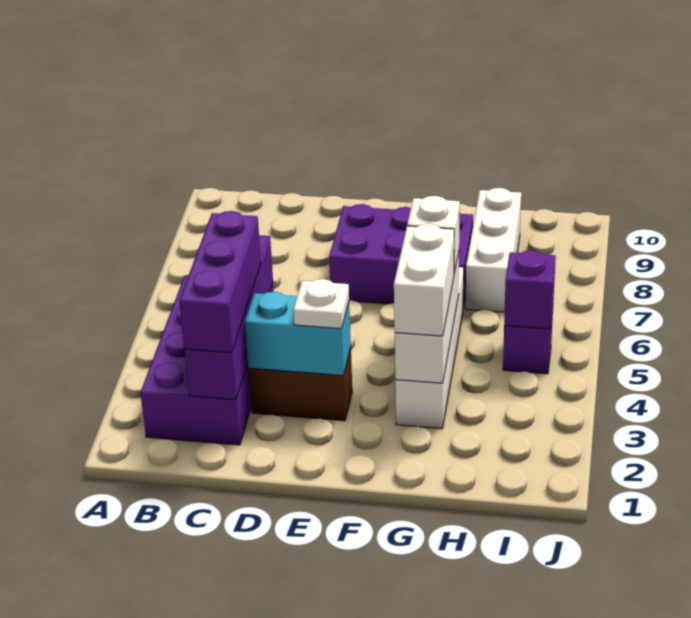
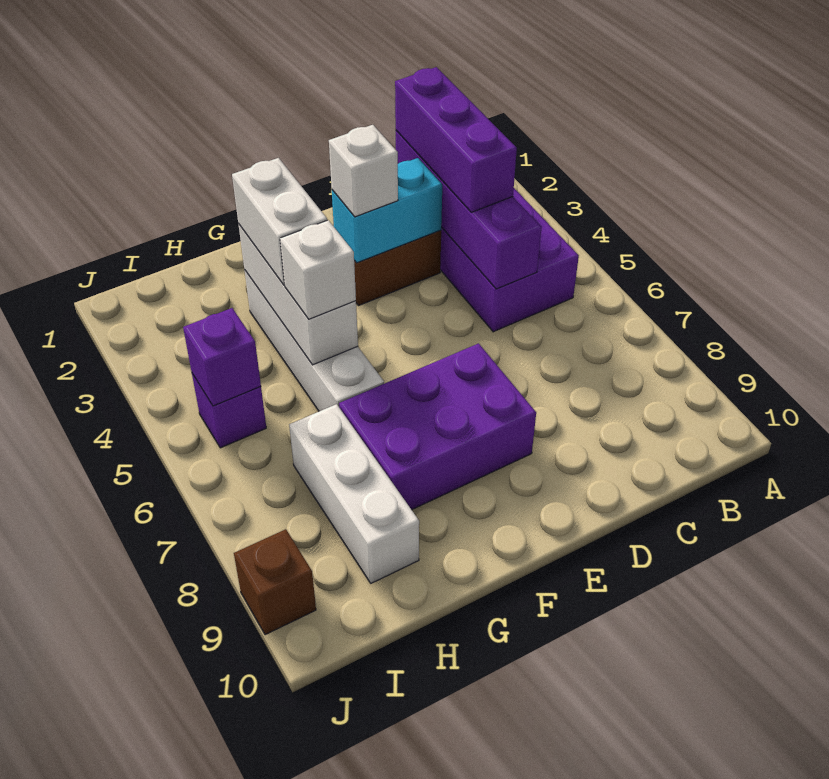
white plate E3 level 3 -> white brick E3 level 3
none -> brown brick J9 level 1

